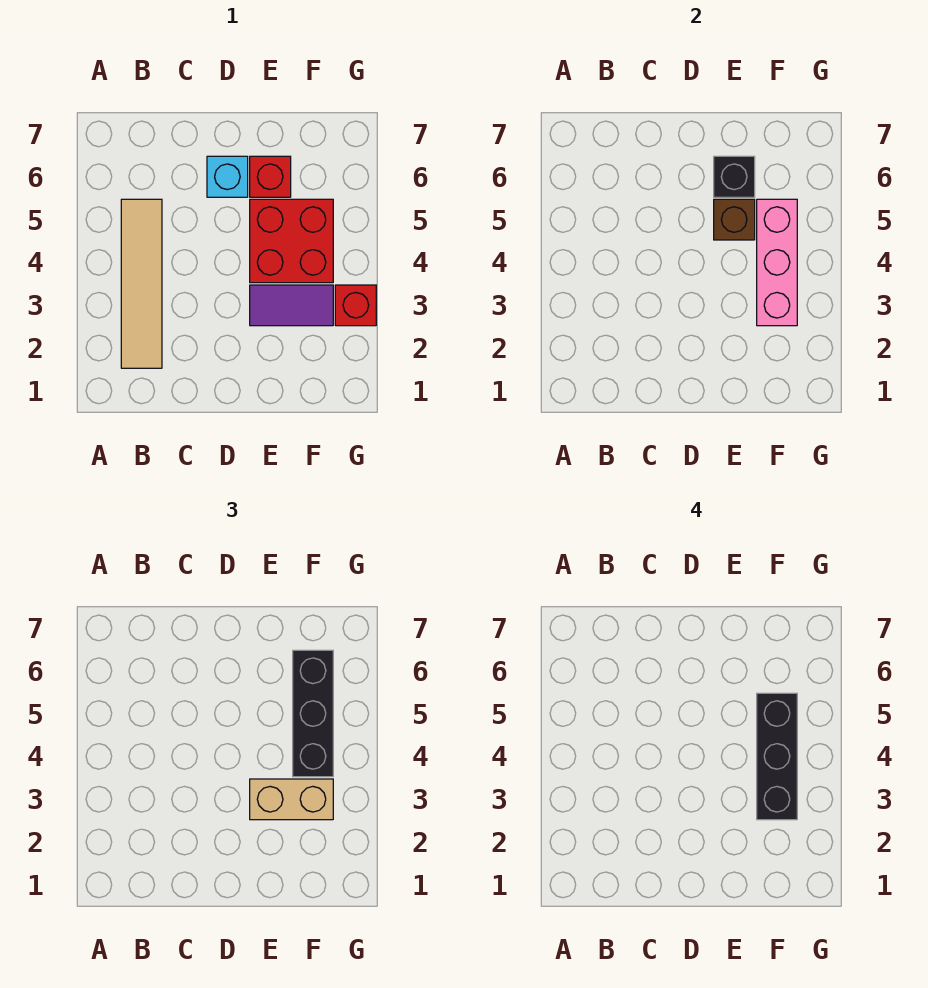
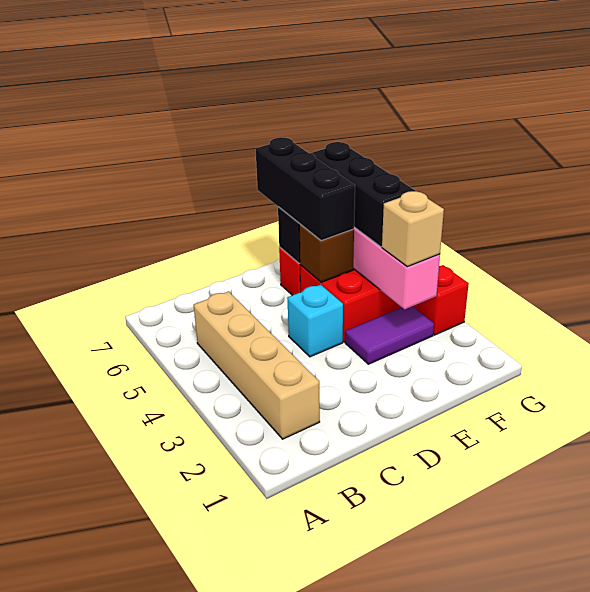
tan tile B2:B5 level 1 -> tan brick B2:B5 level 1
cyan brick D6 level 1 -> cyan brick D4 level 1
tan brick E3:F3 level 3 -> tan brick F3 level 3
black brick F3:F5 level 4 -> black brick E5:E7 level 3

